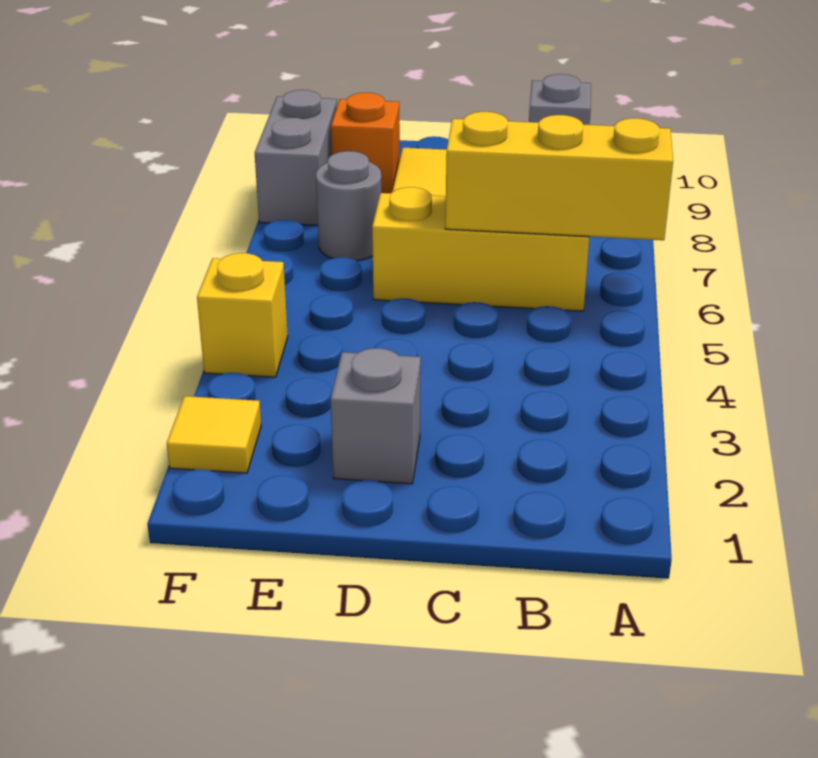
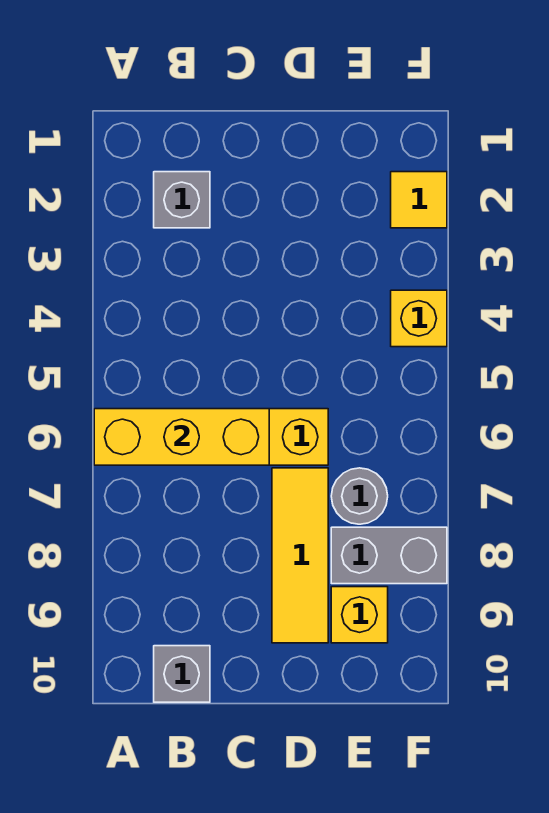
grey brick D2 level 1 -> grey brick B2 level 1
orange brick E9 level 1 -> yellow brick E9 level 1
grey brick F8:F9 level 1 -> grey brick E8:F8 level 1

